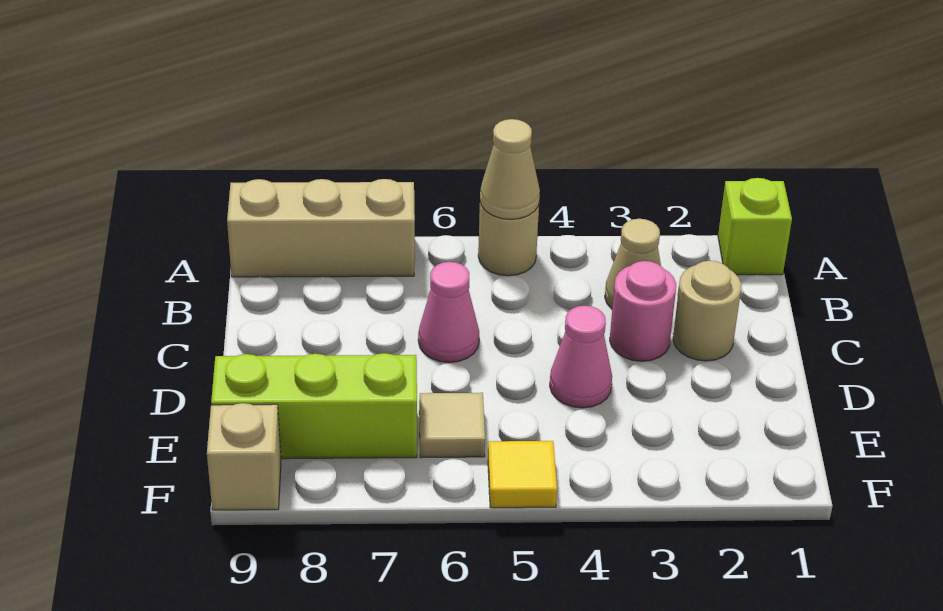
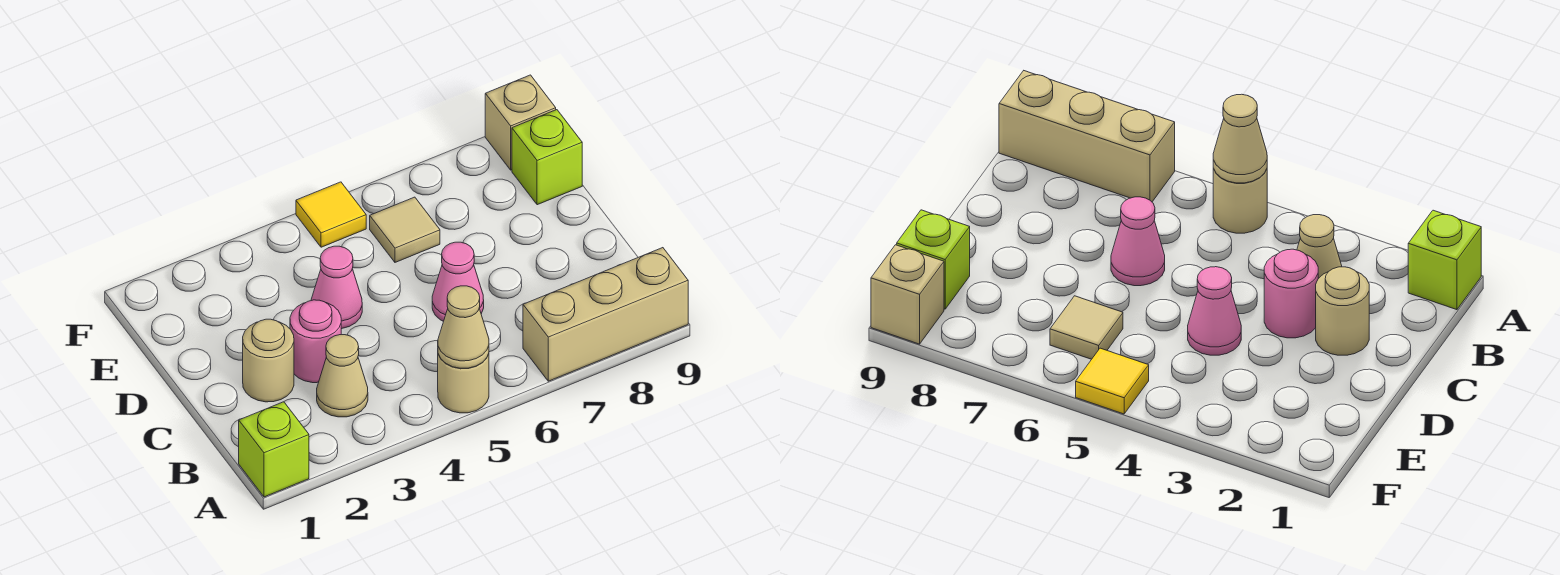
lime brick E7:E9 level 1 -> lime brick E9 level 1

